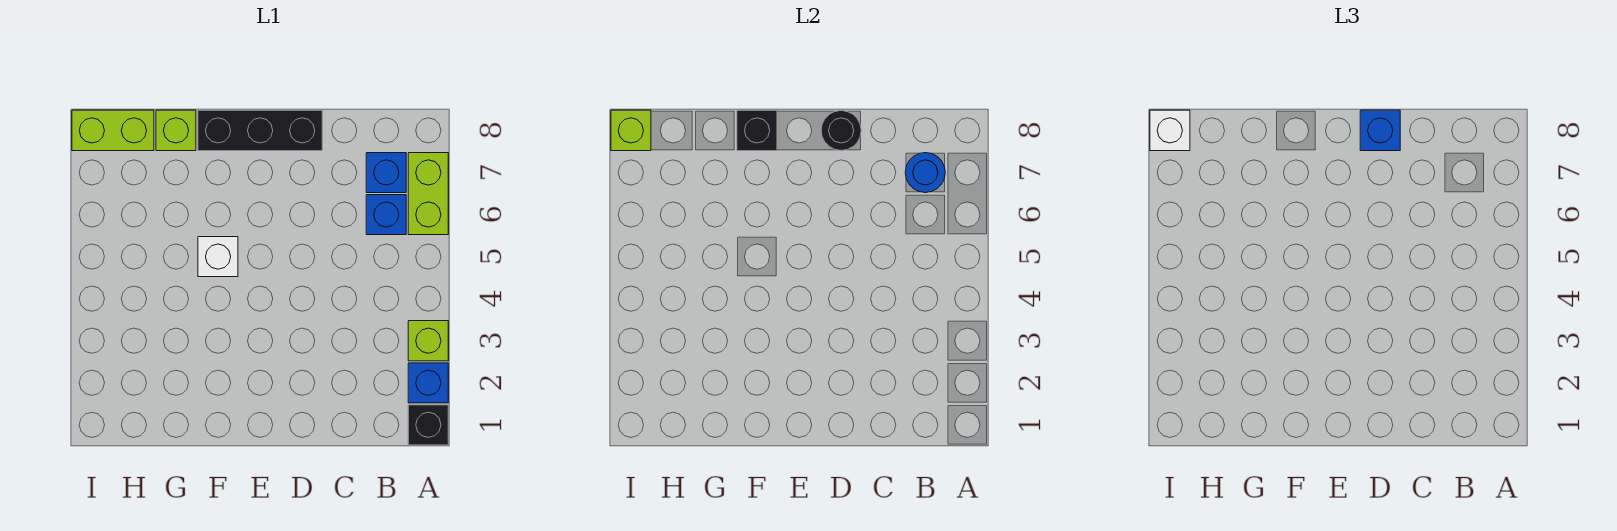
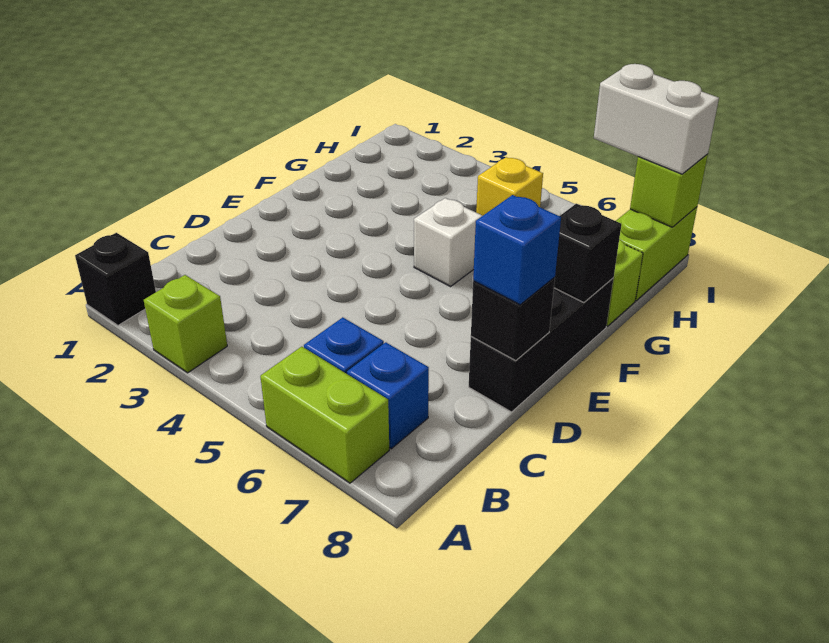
blue brick A2 level 1 -> none
blue round brick B7 level 2 -> none
black round brick D8 level 2 -> black brick D8 level 2
none -> yellow brick H5 level 1
white brick I8 level 3 -> white brick I7:I8 level 3

